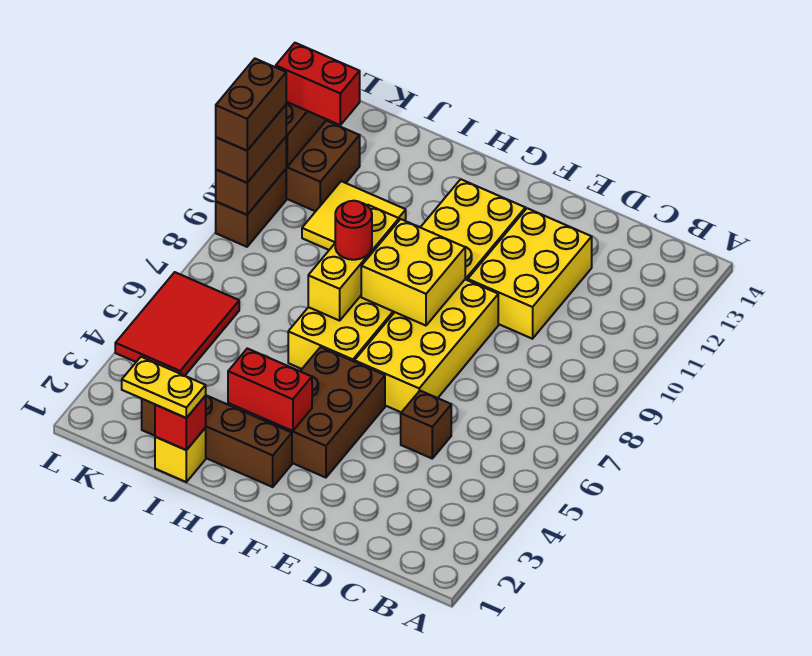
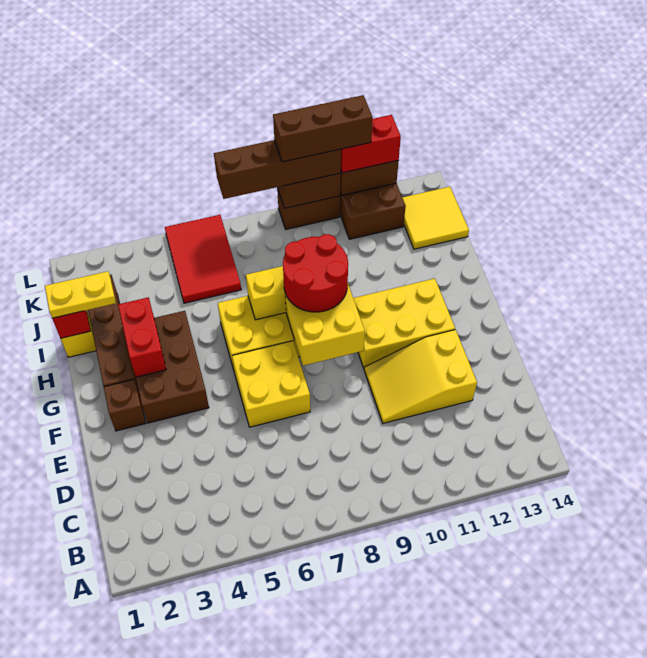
brown brick D5 level 1 -> brown brick F2 level 1
yellow brick D10:E12 level 1 -> yellow slope D10:E12 level 1 top 12
yellow brick E6:F9 level 1 -> yellow brick E6:F7 level 1
brown brick F3:G5 level 1 -> brown brick F3:H4 level 1
red round brick H8 level 3 -> red round brick G8:H9 level 3
yellow plate I1:J1 level 3 -> yellow plate I1:I2 level 3
yellow tile I10:J11 level 1 -> yellow tile J13:K14 level 1
red tile K4:L6 level 1 -> red tile J5:L6 level 1
red brick K12:L12 level 3 -> red brick L11:L12 level 3
brown brick L9:L10 level 3 -> brown brick L7:L10 level 3
brown brick L9:L10 level 4 -> brown brick L9:L11 level 4

